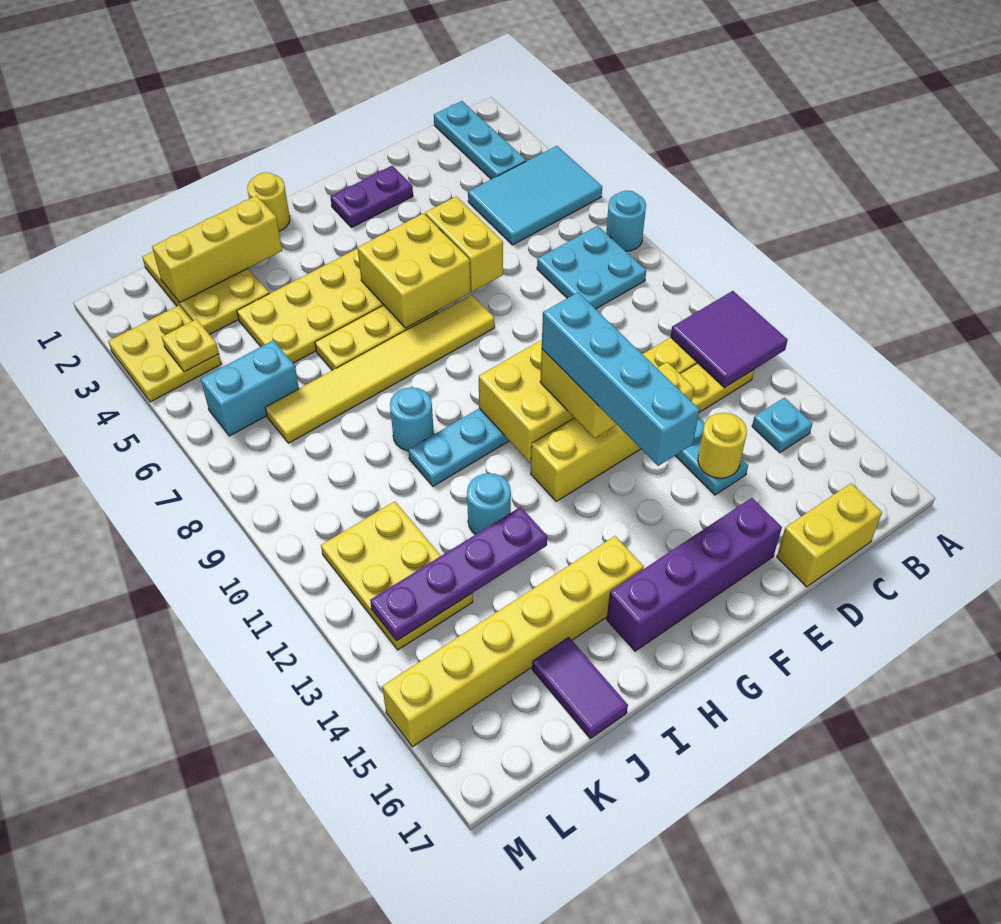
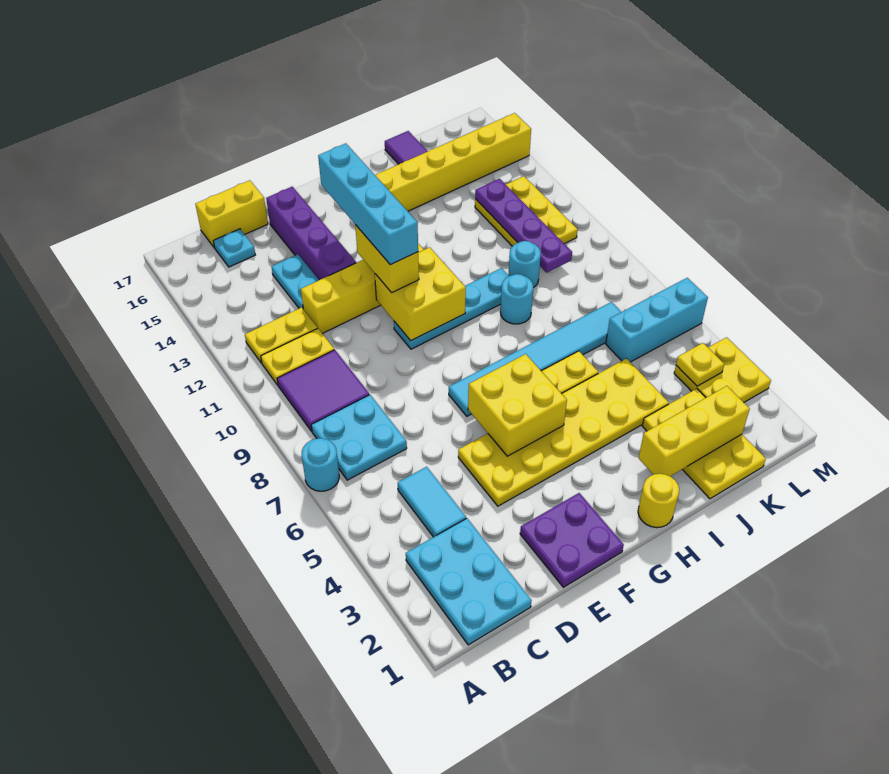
cyan tile A4:C5 level 1 -> cyan tile C4:C5 level 1
purple tile A11:B12 level 2 -> purple tile B9:C10 level 1
cyan plate B1:B3 level 1 -> cyan plate B1:C3 level 1
cyan plate B14 level 1 -> cyan plate C16 level 1
yellow round brick D14 level 2 -> none
purple plate E2:F2 level 1 -> purple plate E1:F2 level 1
yellow brick E5:E6 level 2 -> none
purple brick E16:H16 level 1 -> purple brick E13:E16 level 1
yellow tile F7:K7 level 1 -> cyan tile F7:K7 level 1
cyan round brick I12 level 1 -> cyan round brick J10 level 1
purple plate I13:L13 level 2 -> purple plate K10:K13 level 2
cyan brick K6:L6 level 1 -> cyan brick K6:M6 level 1

